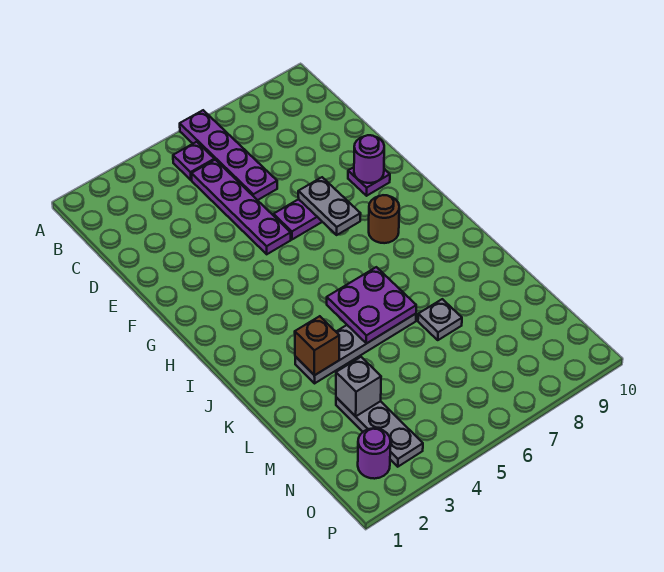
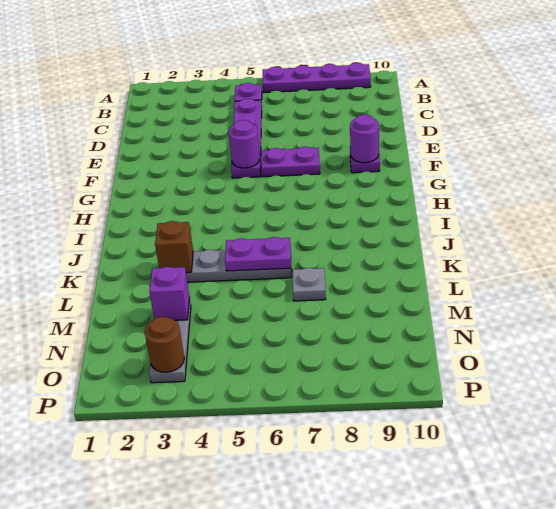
purple plate A6:D6 level 1 -> purple plate A6:A9 level 1
grey plate F7:G7 level 2 -> none
brown round brick H8 level 1 -> brown round brick O3 level 2
purple plate J5:K6 level 2 -> purple plate K5:K6 level 2
grey brick M3 level 2 -> purple brick M3 level 2
purple round brick O2 level 1 -> purple round brick F5 level 2

